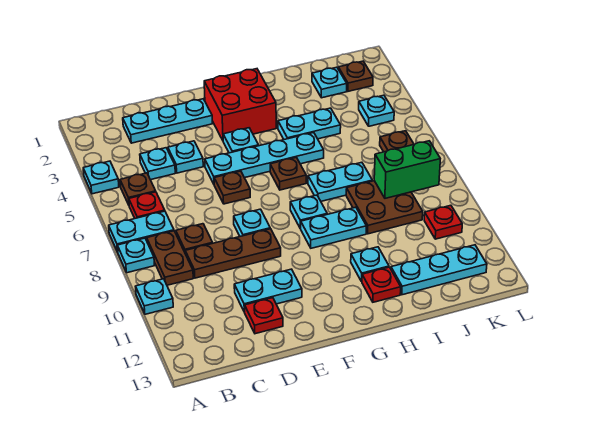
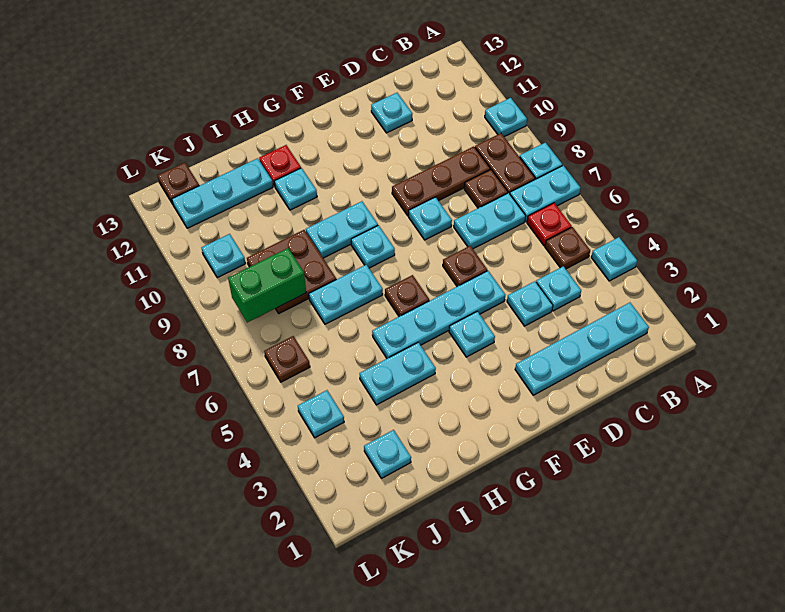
cyan plate C2:E2 level 1 -> cyan plate B2:E2 level 1
cyan plate D11:E11 level 1 -> cyan plate C7:D7 level 1
red plate D12 level 1 -> cyan plate D12 level 1
red brick F2:G3 level 1 -> none
brown plate K2 level 1 -> brown plate K13 level 1
red plate K10 level 1 -> cyan plate K10 level 1

